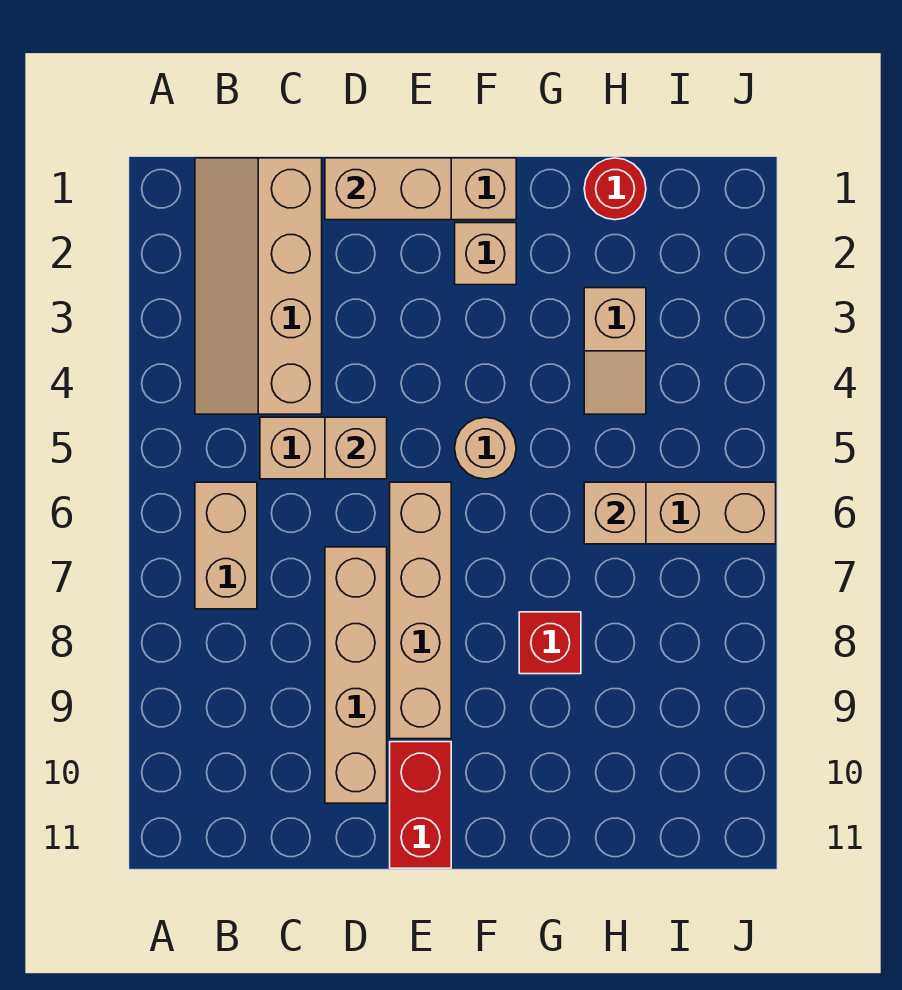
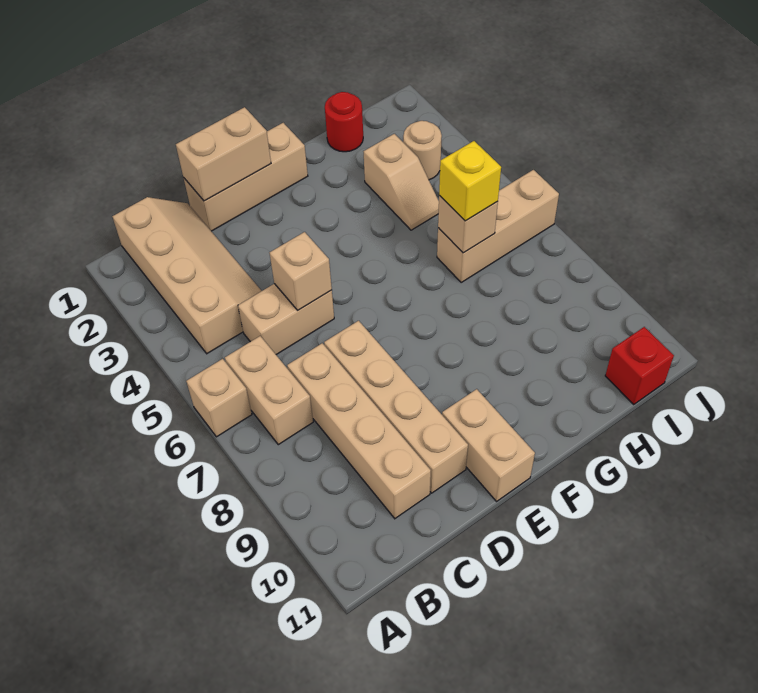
tan slope B1:C4 level 1 top C -> tan slope B1:C4 level 1 top B
tan brick E6:E9 level 1 -> tan brick C7:C10 level 1
red brick E10:E11 level 1 -> tan brick E10:E11 level 1
tan brick F2 level 1 -> tan brick A6 level 1
tan round brick F5 level 1 -> tan round brick I3 level 1
red brick G8 level 1 -> red brick I11 level 1
none -> yellow brick H6 level 3

